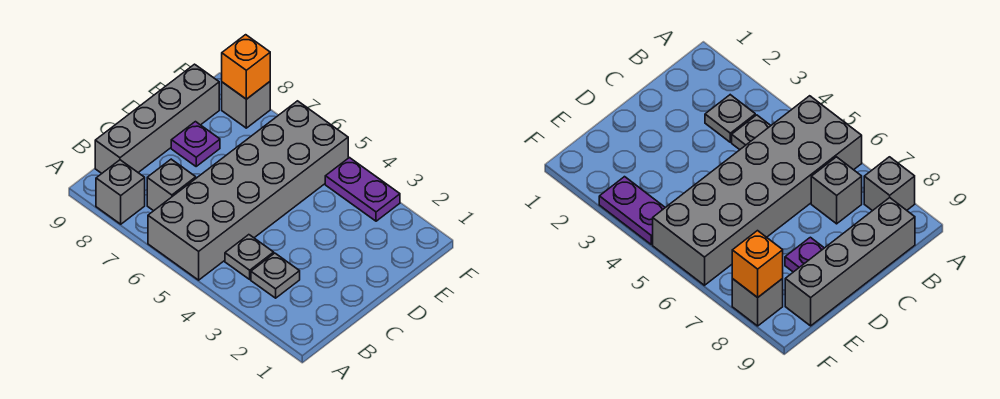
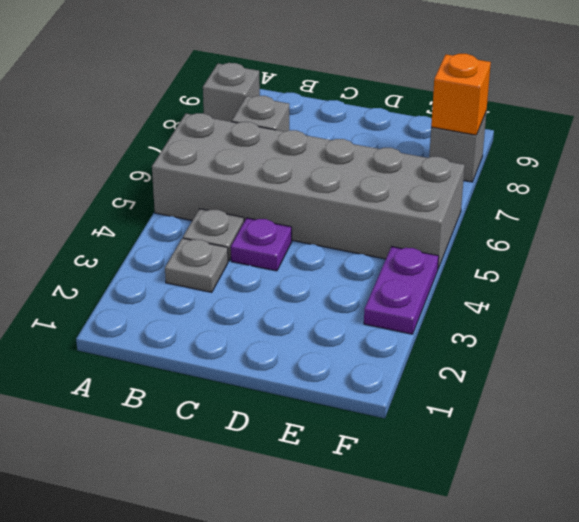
grey brick B9:E9 level 1 -> none
purple plate D8 level 1 -> purple plate C4 level 1

